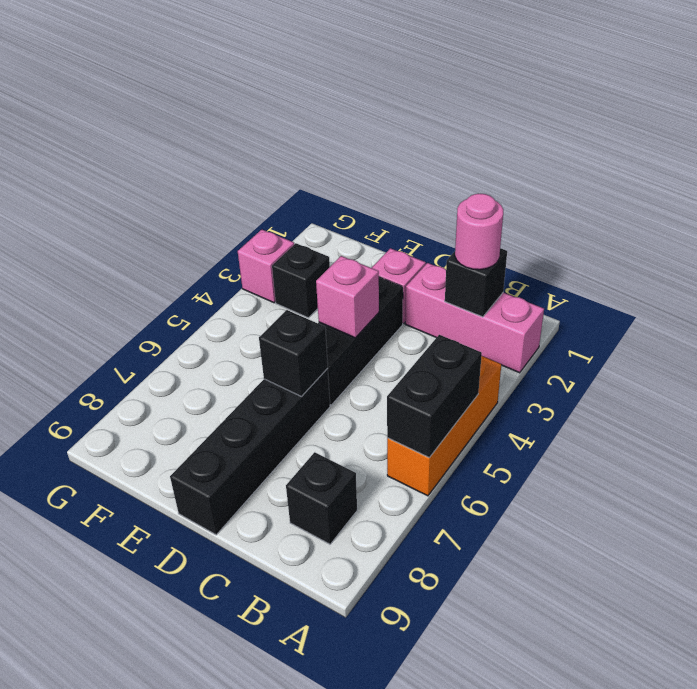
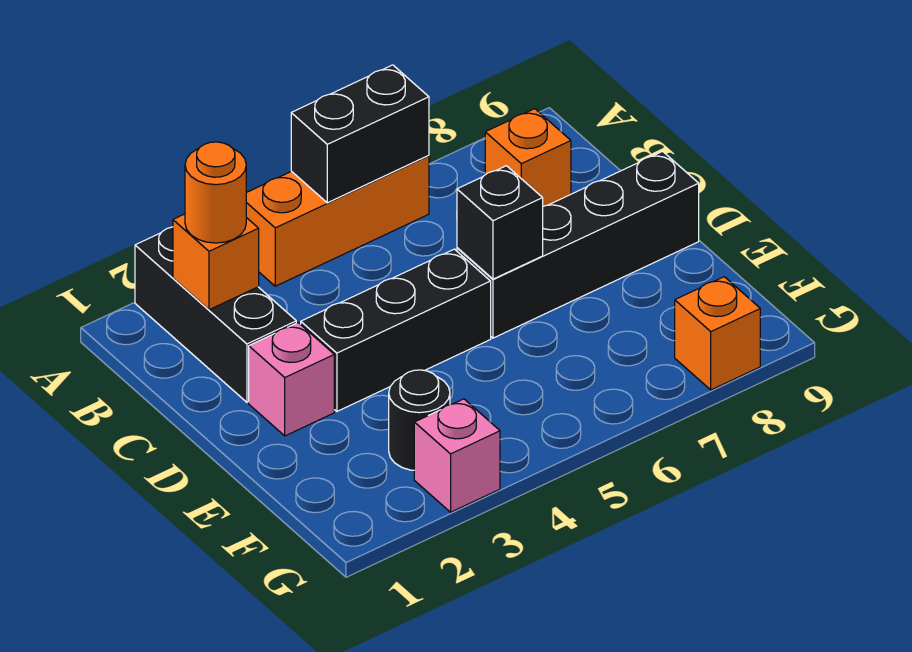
pink brick A2:C2 level 1 -> black brick A2:C2 level 1
black brick B2 level 2 -> orange brick B2 level 2
pink round brick B2 level 3 -> orange round brick B2 level 3
black brick B8 level 1 -> orange brick B8 level 1
pink brick D4 level 2 -> none
black brick F3 level 1 -> black round brick F3 level 1
none -> orange brick G8 level 1

